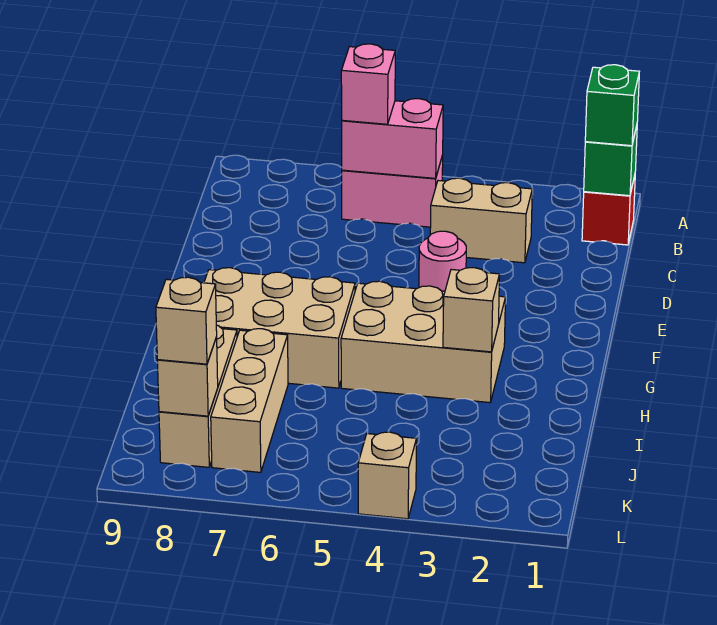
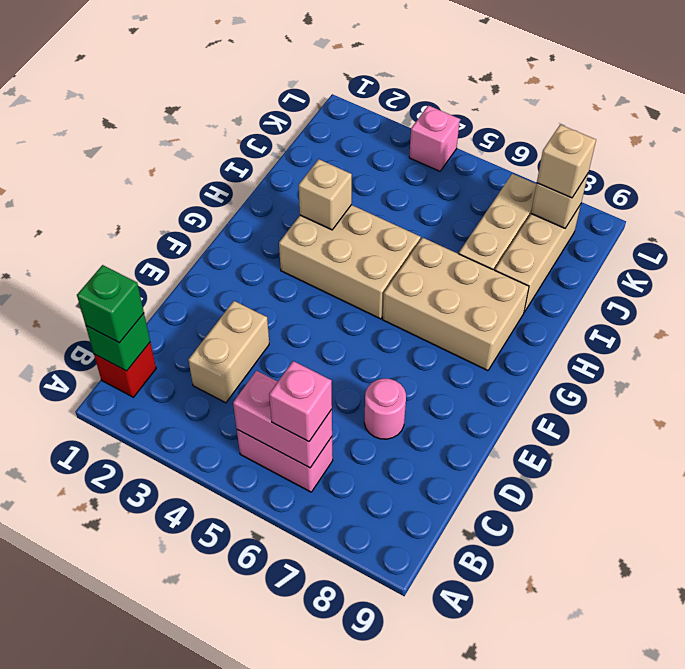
tan brick C3:C4 level 1 -> tan brick C3:D3 level 1
pink round brick E4 level 1 -> pink round brick D7 level 1
tan brick L4 level 1 -> pink brick L4 level 1

